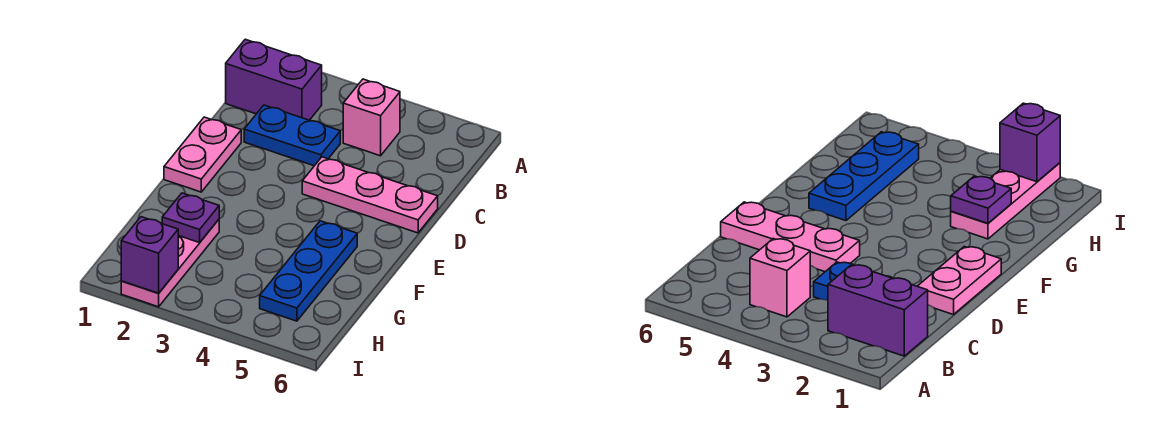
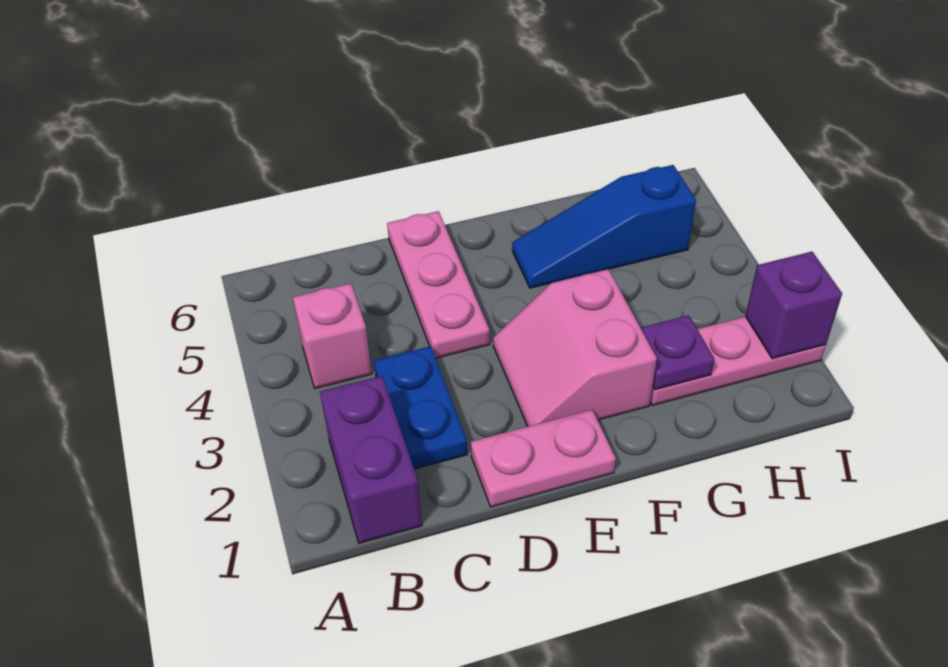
none -> pink slope E2:F3 level 1 top F
blue plate F5:H5 level 1 -> blue slope F5:H5 level 1 top H

